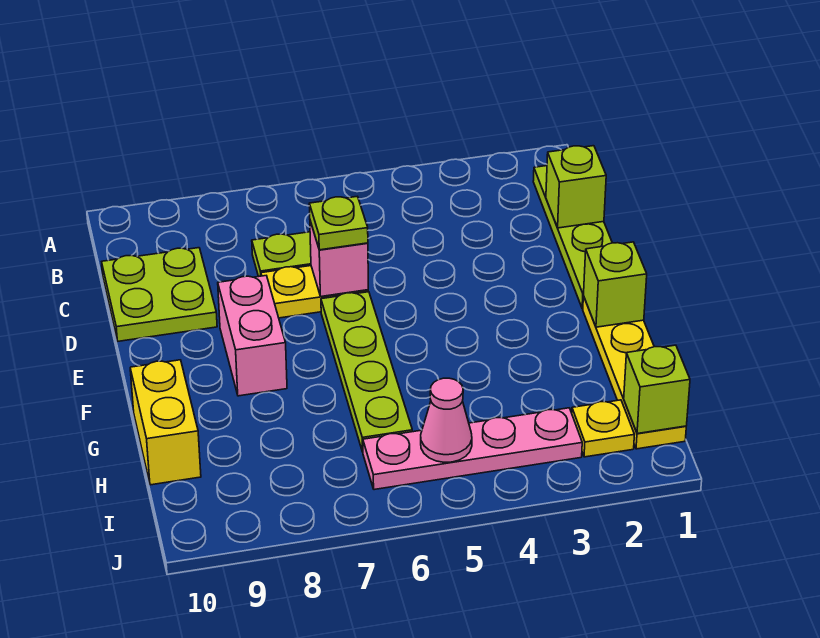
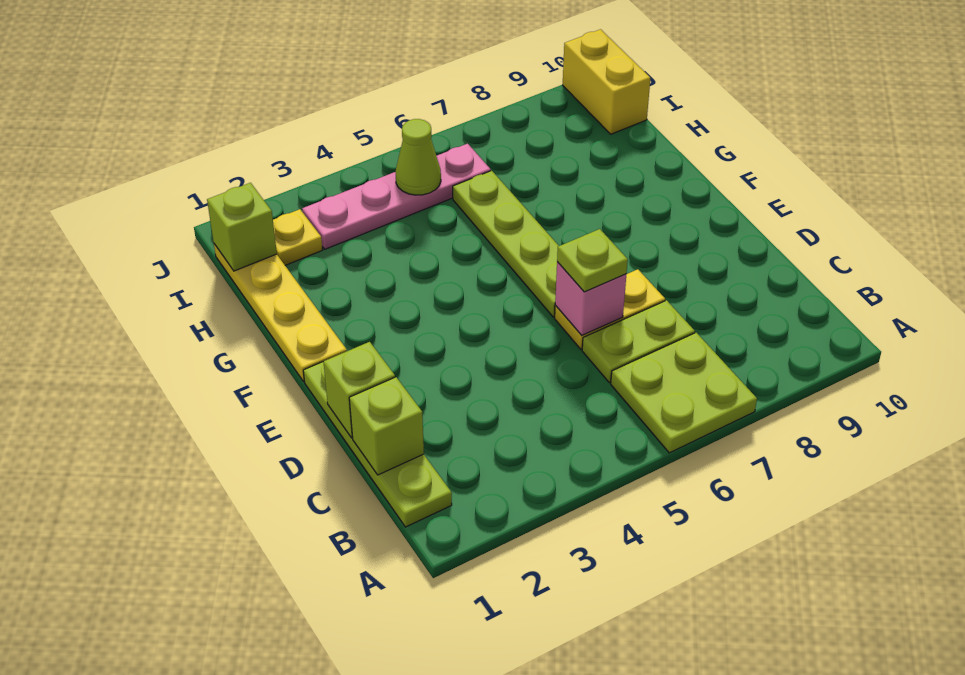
lime plate C9:D10 level 1 -> lime plate A6:B7 level 1
pink brick E8:F8 level 1 -> none
lime brick F1 level 2 -> lime brick D1 level 2
yellow brick G10:H10 level 1 -> yellow brick I10:J10 level 1
pink cone I5 level 2 -> lime cone I5 level 2

